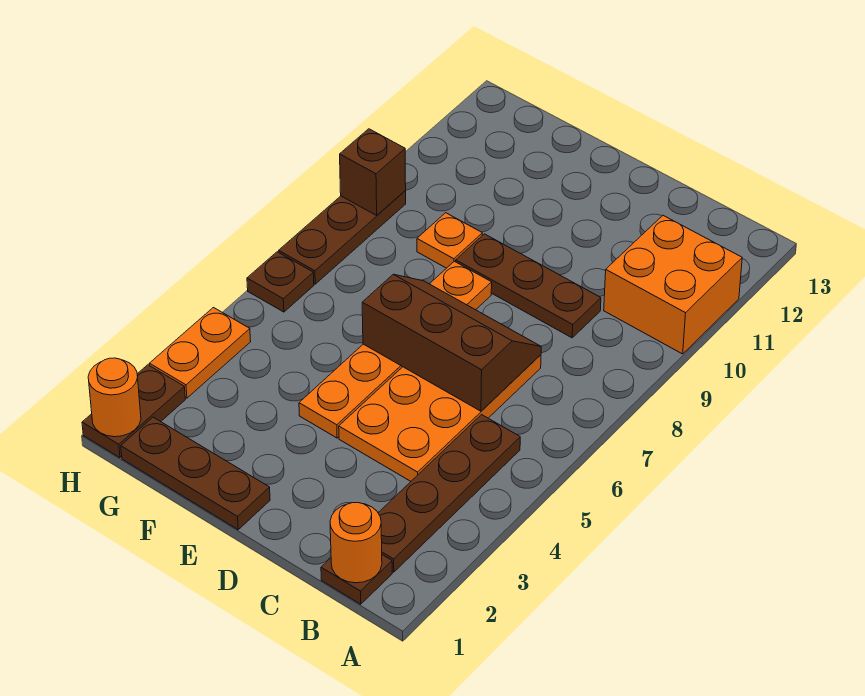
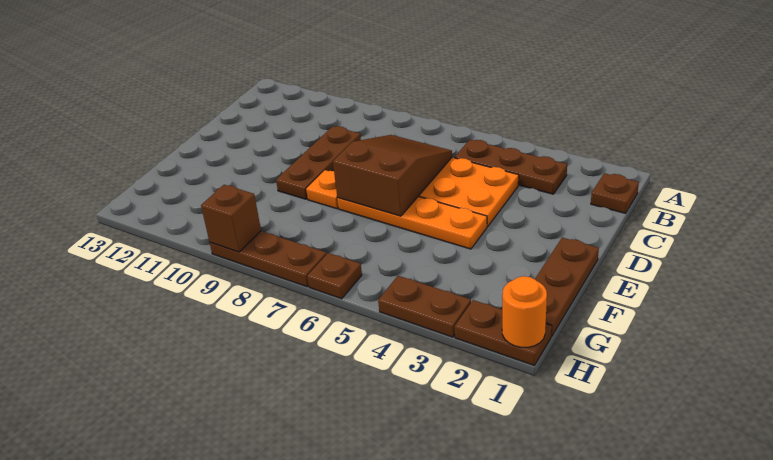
orange brick A10:B11 level 1 -> none
orange round brick B1 level 2 -> none
brown plate B2:B5 level 1 -> brown plate B3:B5 level 1
brown slope C6:E7 level 2 top 6 -> brown slope C6:E7 level 2 top E
orange plate F9 level 1 -> none
orange plate H3:H4 level 1 -> brown plate H3:H4 level 1

